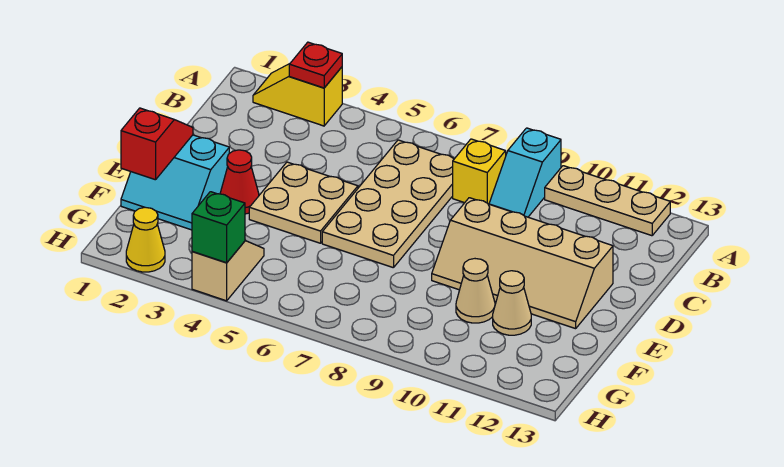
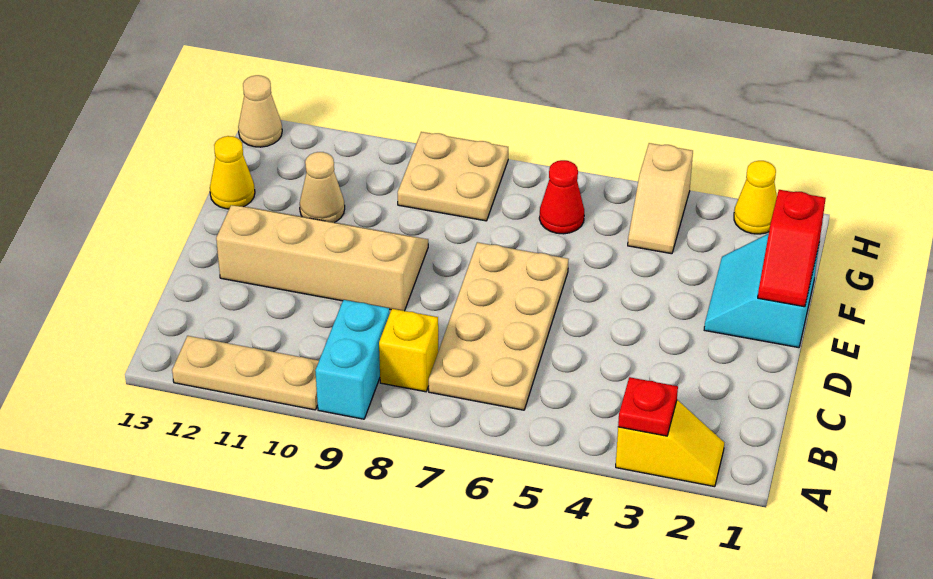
cyan slope A9:B9 level 1 top A -> cyan brick A9:B9 level 1
tan plate D4:E5 level 1 -> tan plate G8:H9 level 1
cyan slope E1:F2 level 1 top E -> cyan slope E1:F2 level 1 top 1
red cone E3 level 1 -> red cone G6 level 1
tan cone F10 level 1 -> tan cone H13 level 1
none -> yellow cone F13 level 1
green brick H4 level 2 -> none

